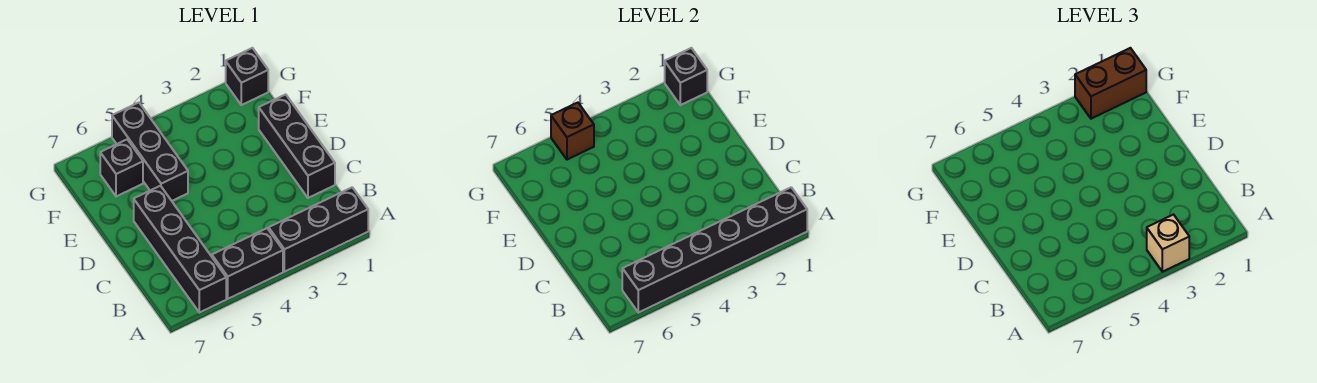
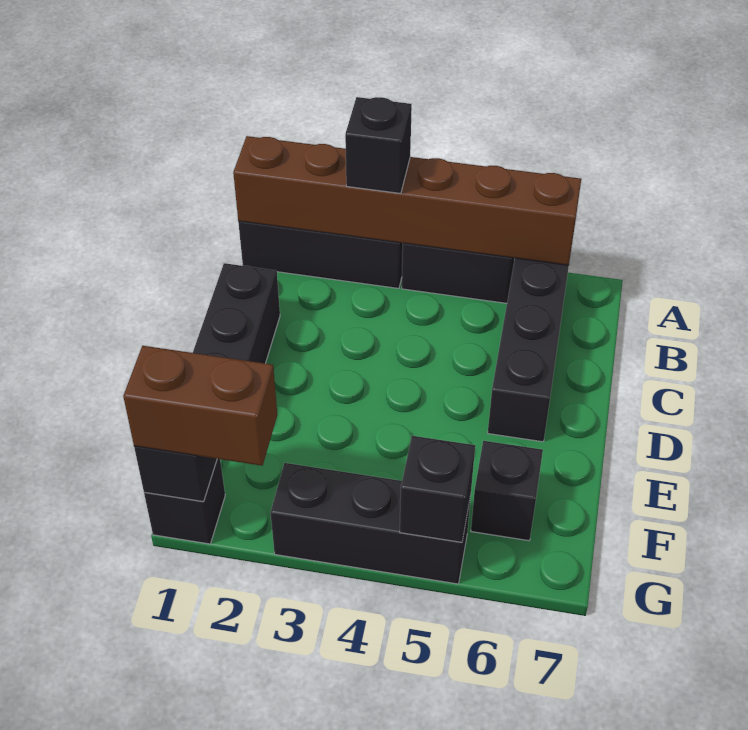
black brick A1:A6 level 2 -> brown brick A1:A6 level 2
tan brick A3 level 3 -> black brick A3 level 3
black brick E5:G5 level 1 -> black brick G3:G5 level 1
brown brick G5 level 2 -> black brick G5 level 2

